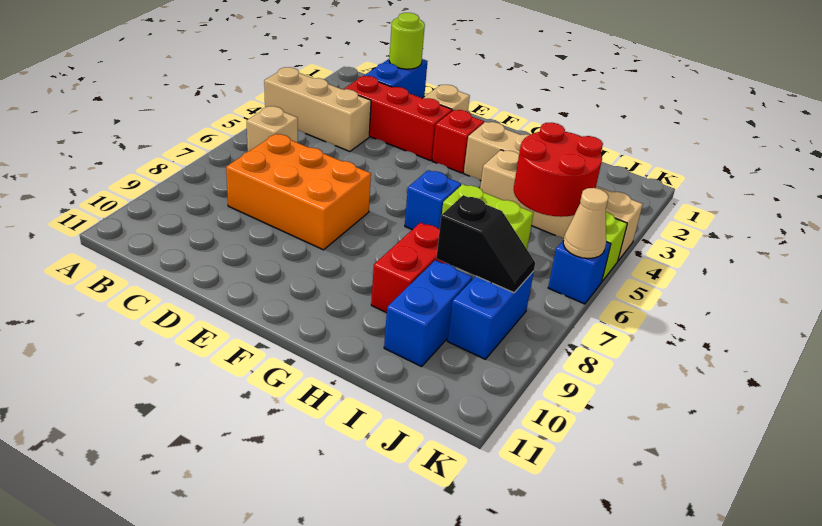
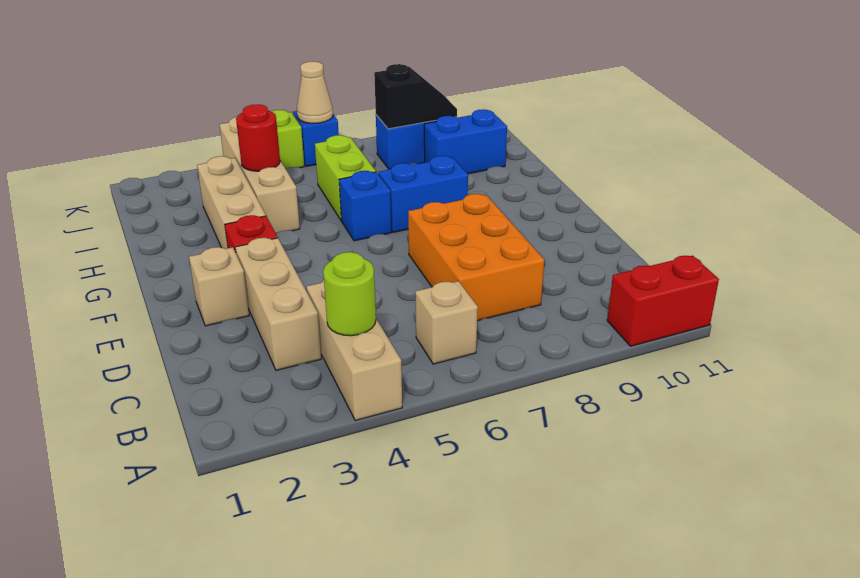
blue brick C1:C2 level 1 -> blue brick G7:G8 level 1
lime round brick C1 level 2 -> lime round brick B4 level 2
red brick C3:E3 level 1 -> tan brick C3:E3 level 1
red brick H8:H9 level 1 -> red brick A10:A11 level 1
red round brick I4:J5 level 2 -> red round brick I4 level 2
black slope I8:J8 level 2 top I -> black slope J8:J9 level 2 top 8

